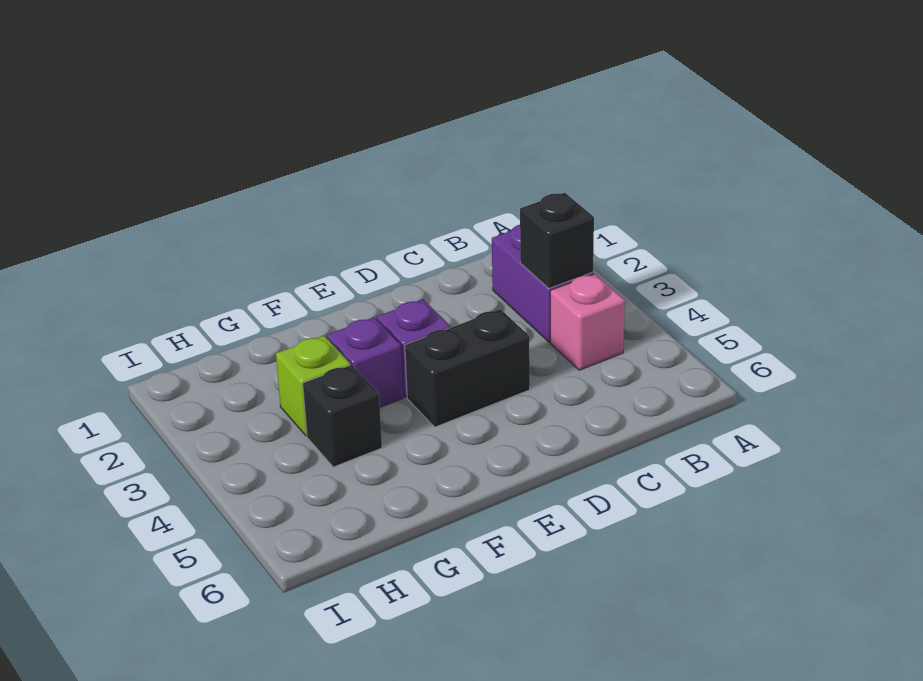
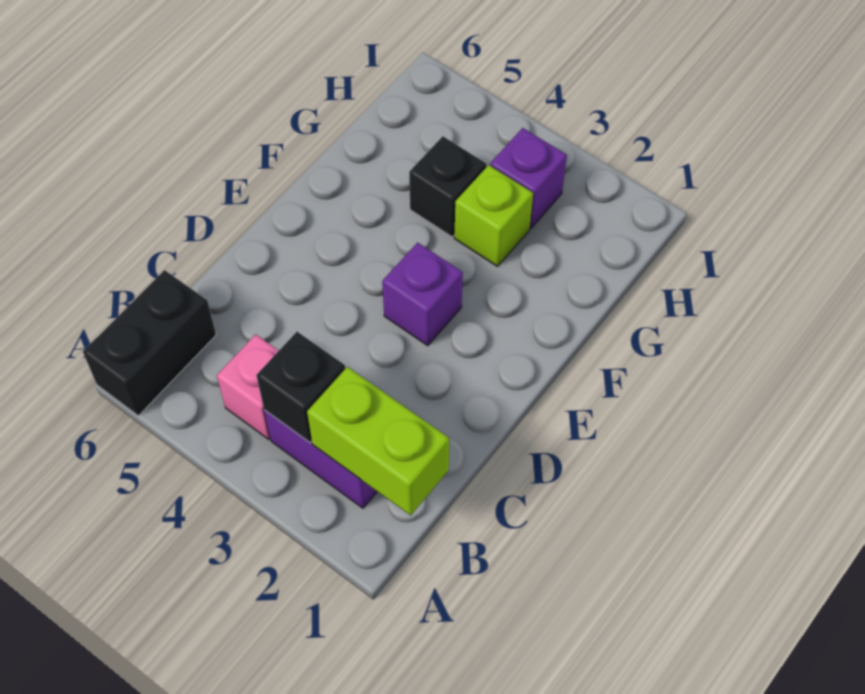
none -> lime brick B1:B2 level 2
black brick D4:E4 level 1 -> black brick A6:B6 level 1
purple brick F3 level 1 -> purple brick H3 level 1

